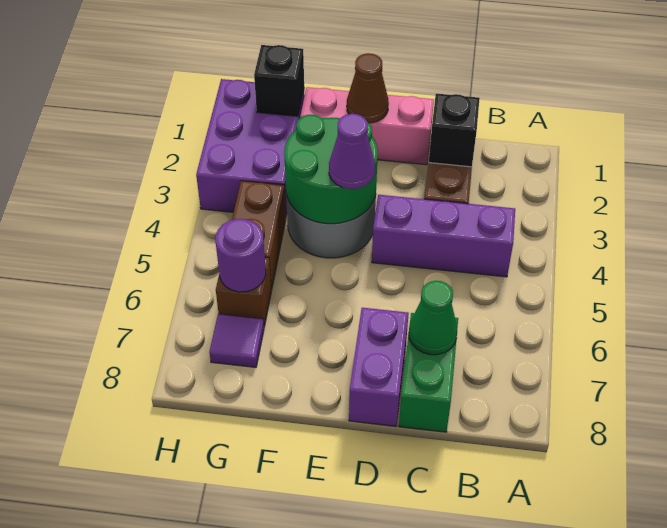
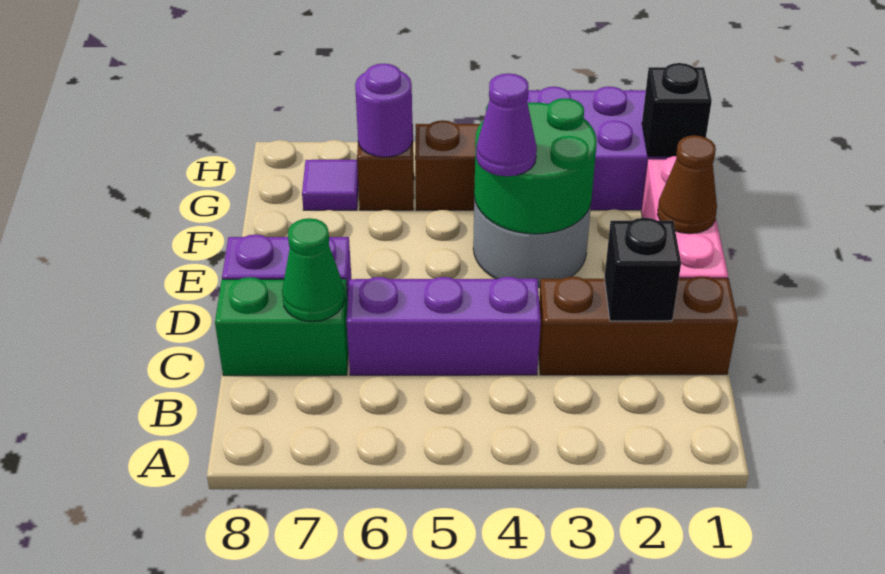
purple brick B4:D4 level 1 -> purple brick C4:C6 level 1

